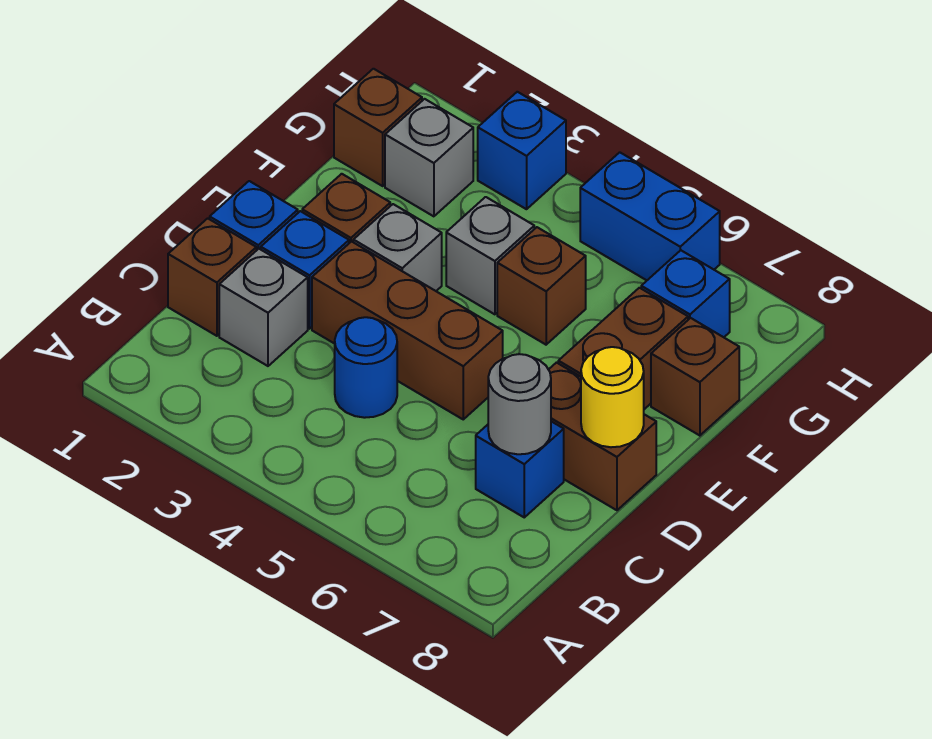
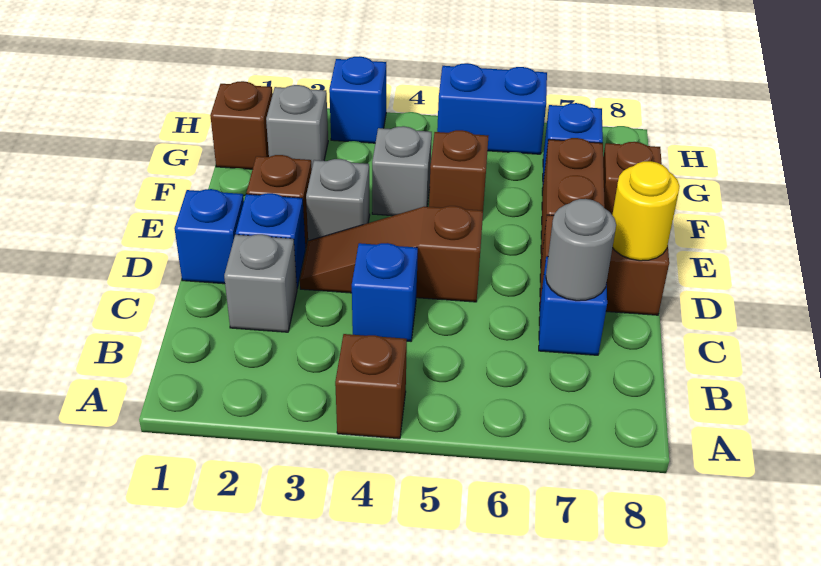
brown brick C1 level 1 -> brown brick A4 level 1
blue round brick C4 level 1 -> blue brick C4 level 1
brown brick D3:D5 level 1 -> brown slope D3:D5 level 1 top 5

